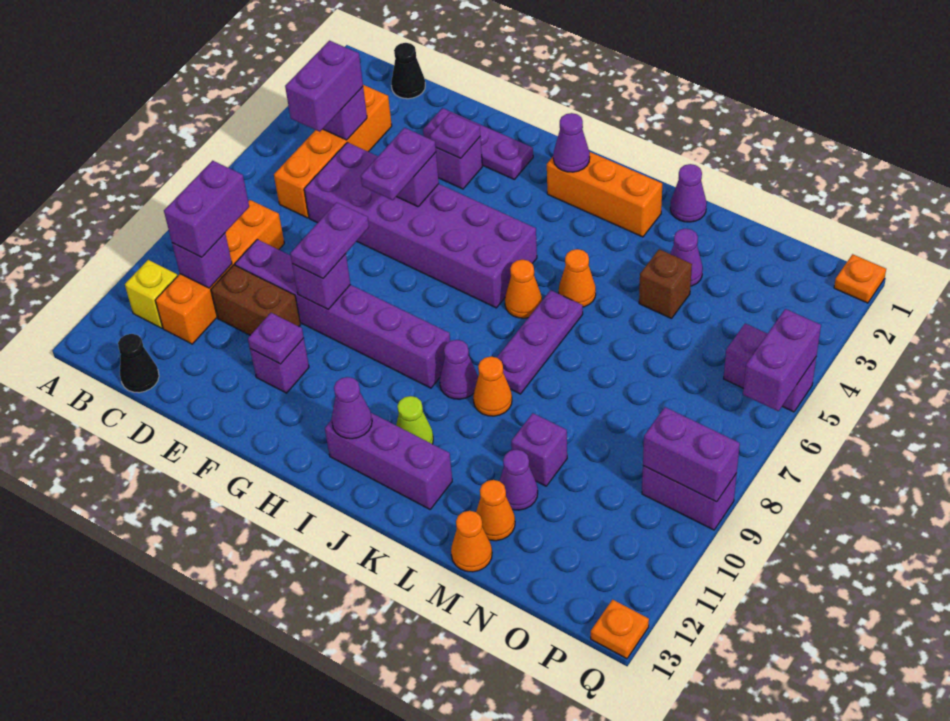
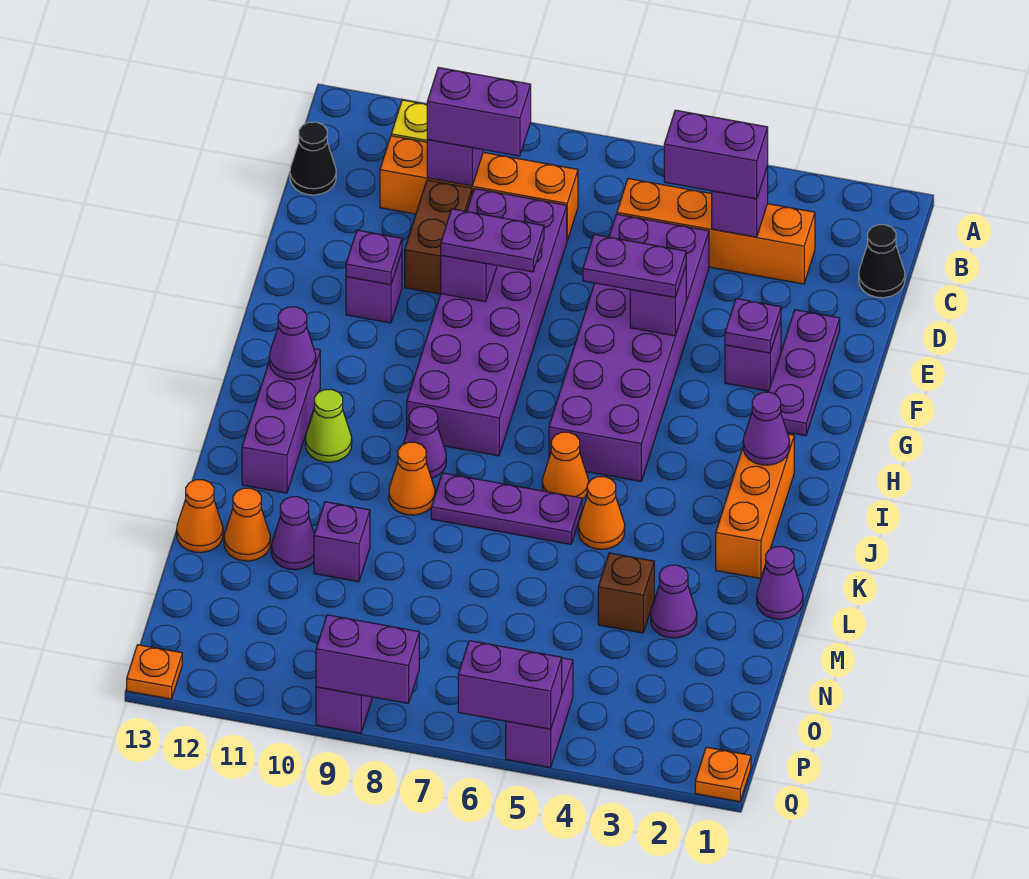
purple brick D9:I9 level 1 -> purple brick D8:I9 level 1
purple brick P9:Q9 level 2 -> purple brick Q8:Q9 level 2

